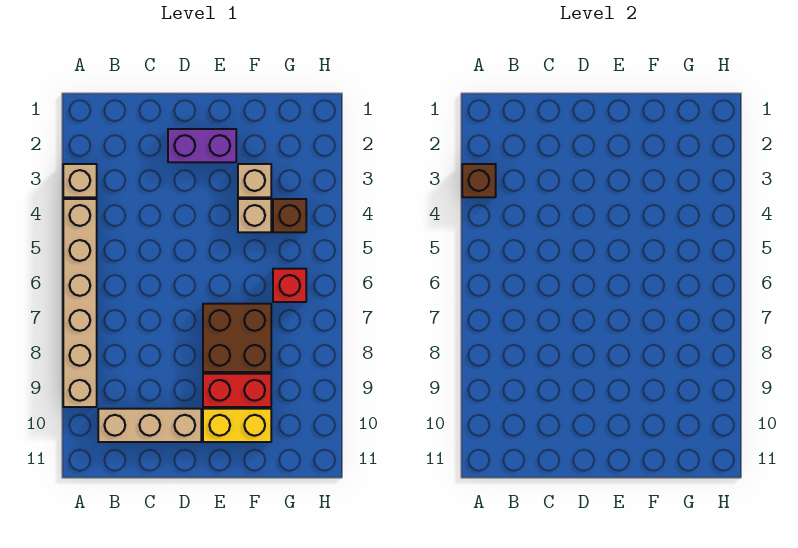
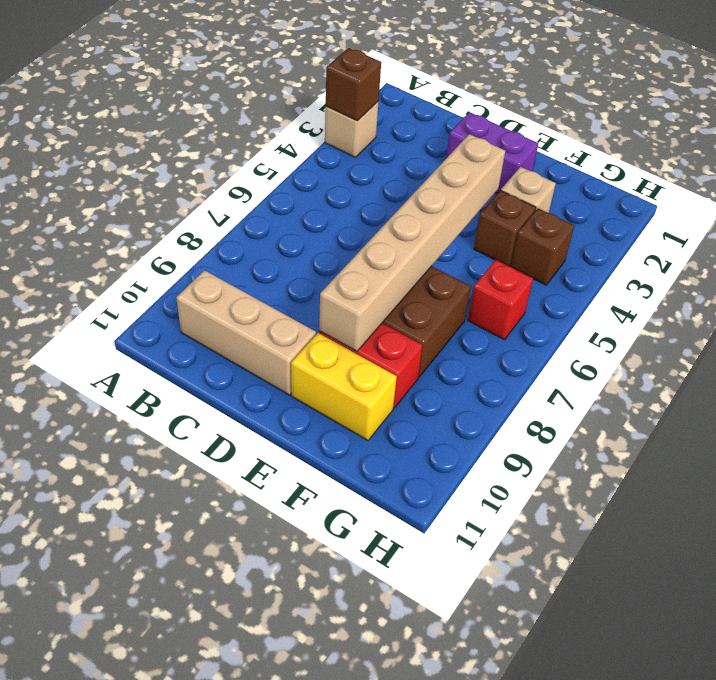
tan brick A4:A9 level 1 -> tan brick E4:E9 level 2
tan brick F4 level 1 -> brown brick F4 level 1

